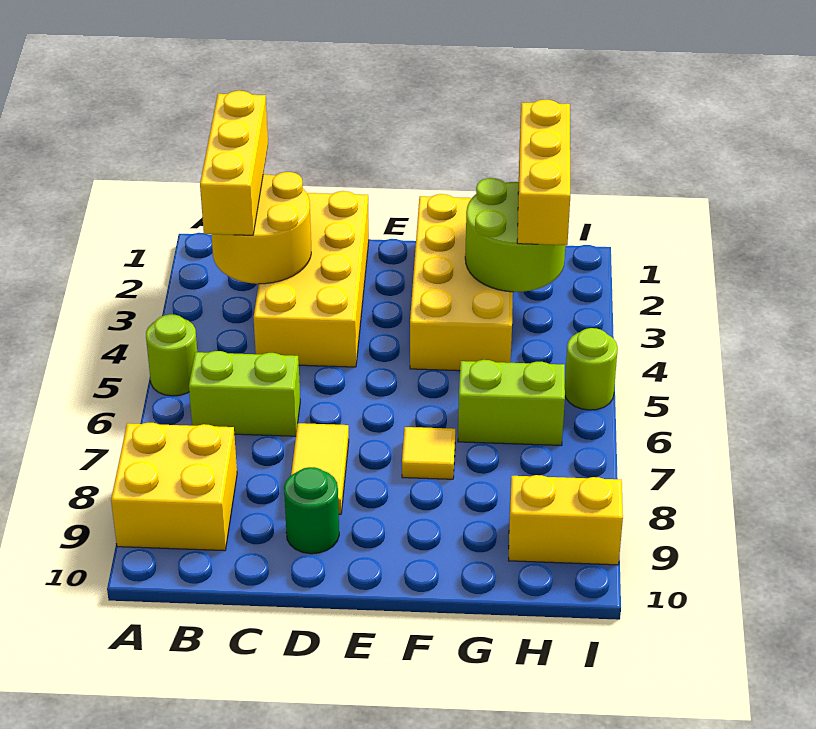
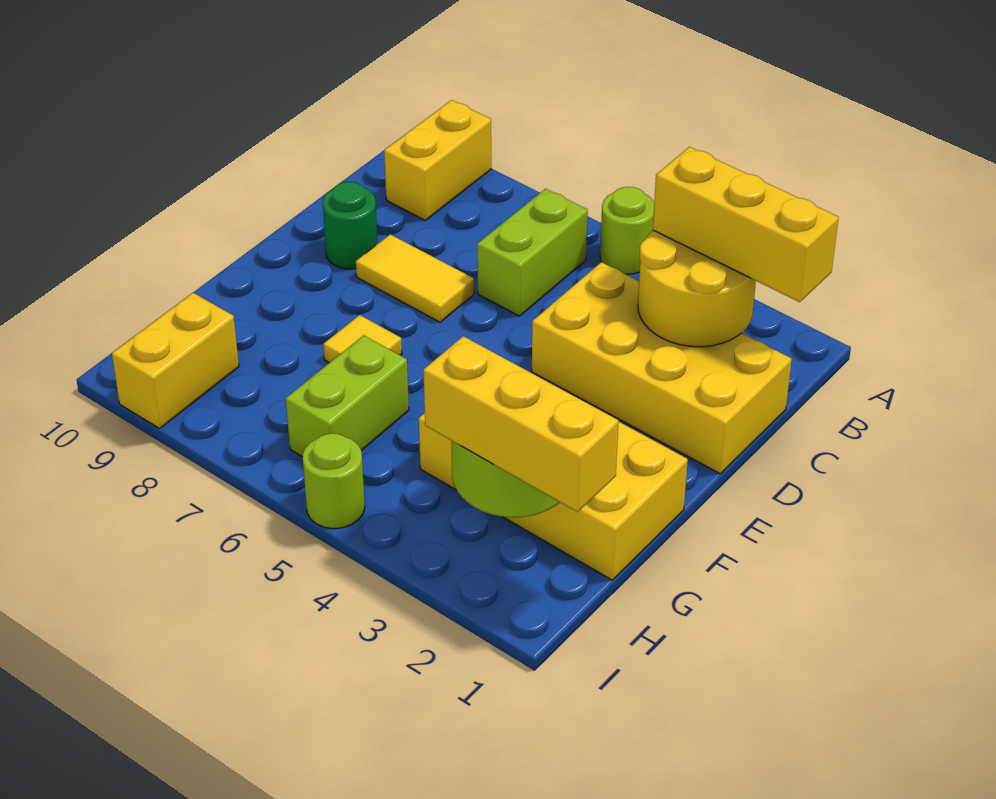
yellow brick A8:B9 level 1 -> yellow brick A9:B9 level 1

